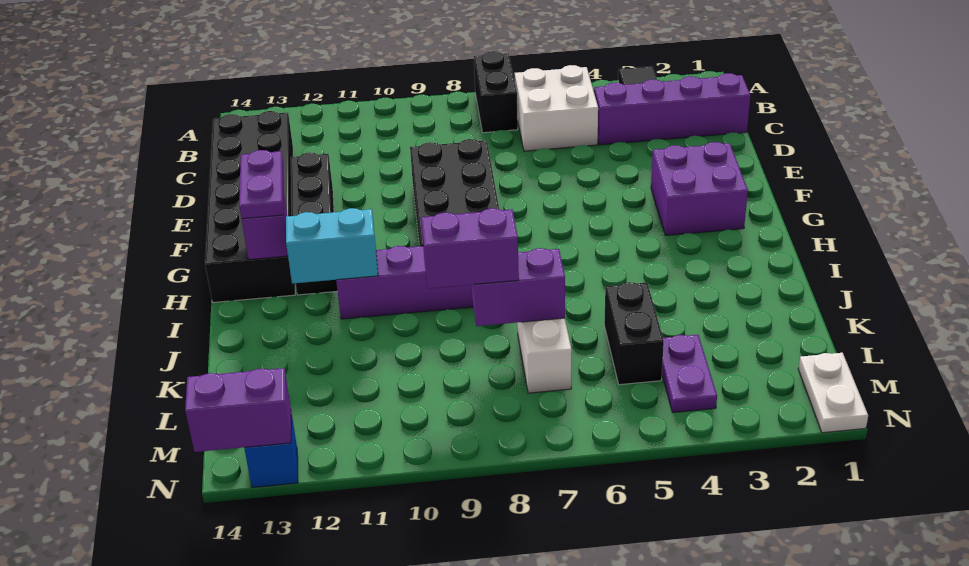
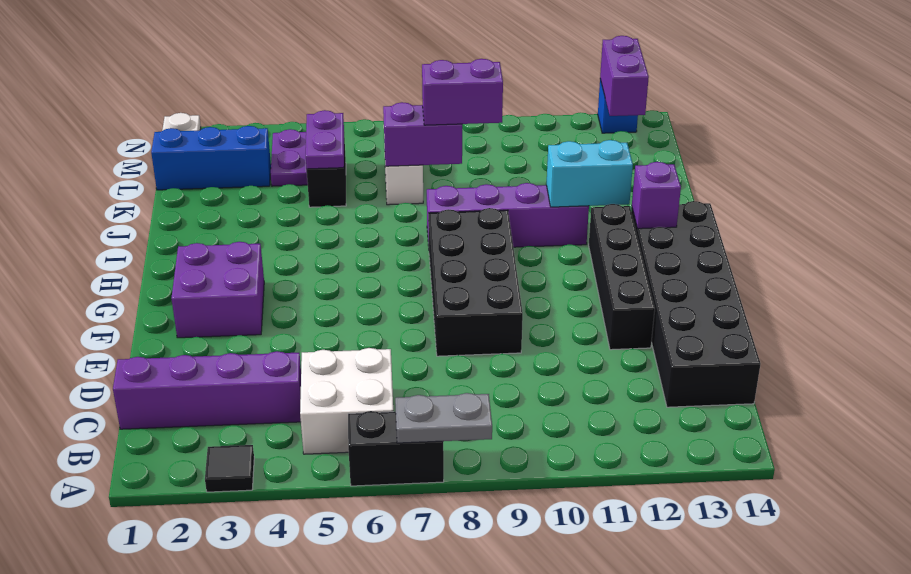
black brick A7:B7 level 1 -> black brick A6:A7 level 1
none -> grey plate A7:A8 level 2
purple plate G13:H13 level 3 -> purple plate K5:L5 level 2
none -> blue brick L1:L3 level 1
purple brick N13:N14 level 2 -> purple brick M13:N13 level 2

